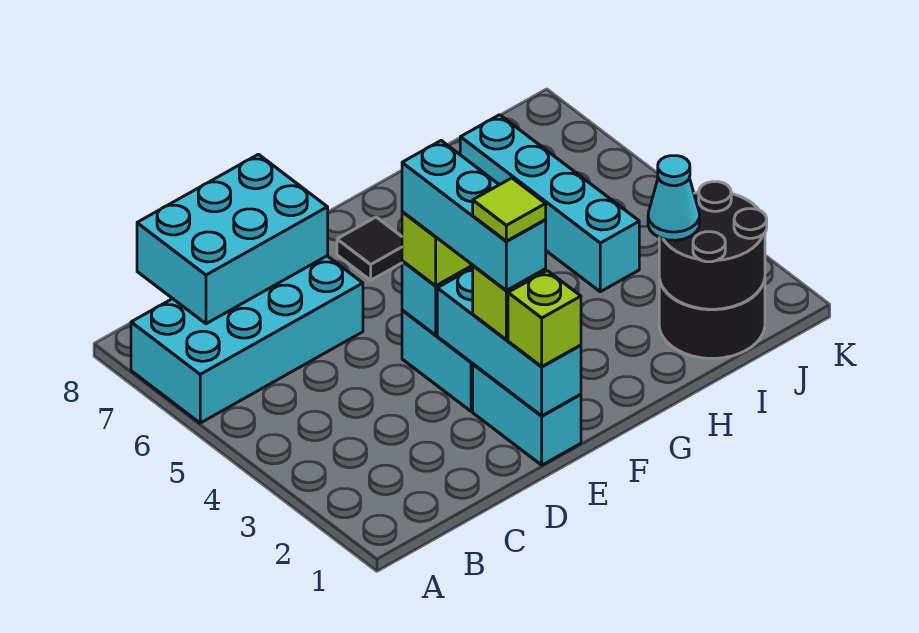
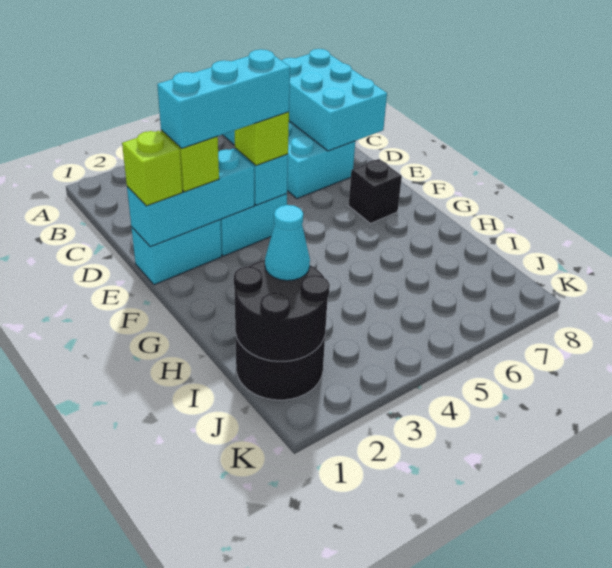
lime tile E2 level 5 -> none
black tile F7 level 1 -> black brick F7 level 1
cyan brick I4:I7 level 1 -> none

